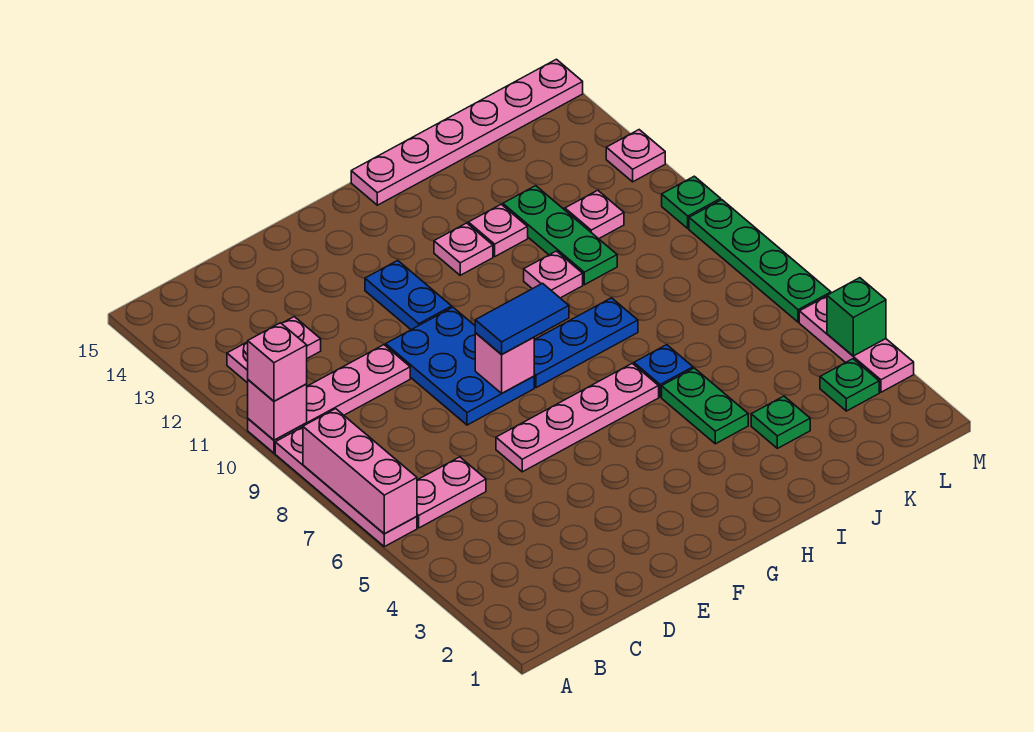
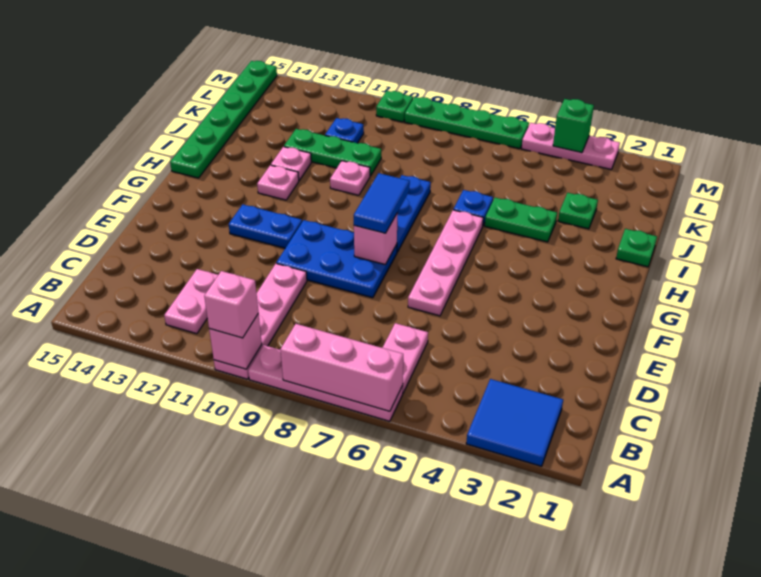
none -> blue tile A2:B3 level 1
pink plate H15:M15 level 1 -> green plate H15:M15 level 1
pink plate K11 level 1 -> blue plate K11 level 1
green plate L3 level 1 -> green plate I1 level 1
pink plate M12 level 1 -> none

